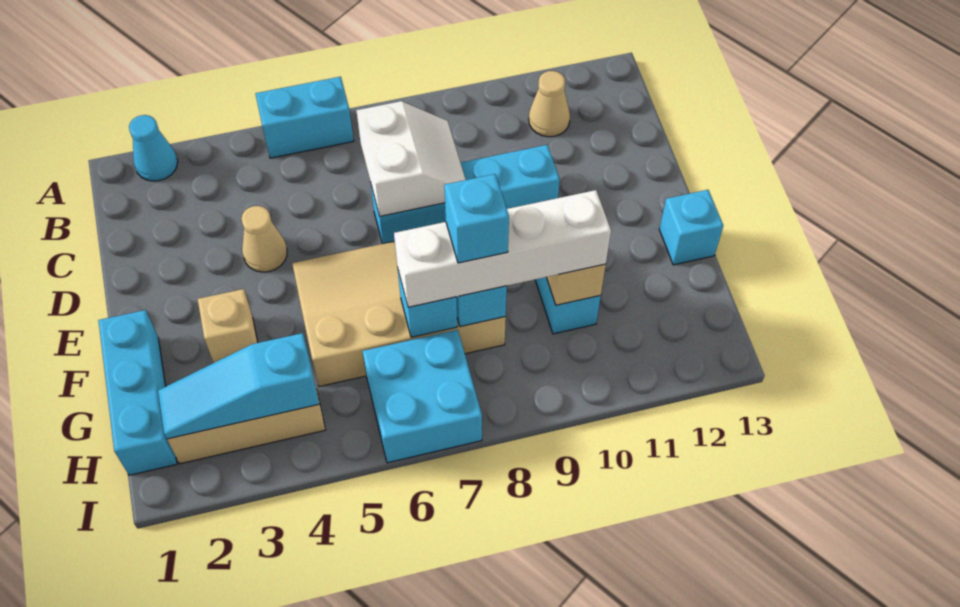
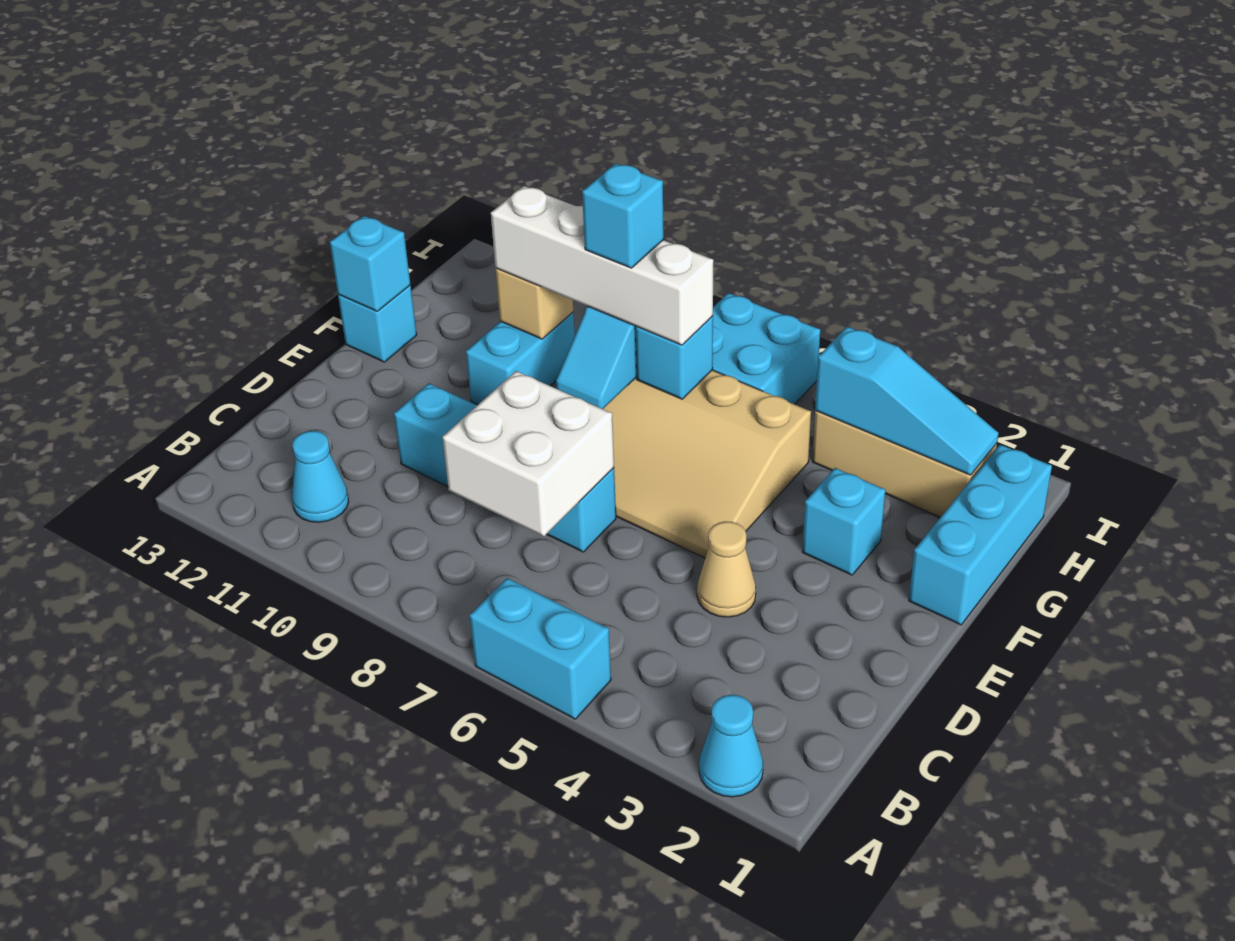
tan cone B11 level 1 -> cyan cone B11 level 1
white slope C7:D8 level 2 top 7 -> white brick C7:D8 level 2
tan brick F3 level 1 -> cyan brick F3 level 1
none -> cyan brick F13 level 2

